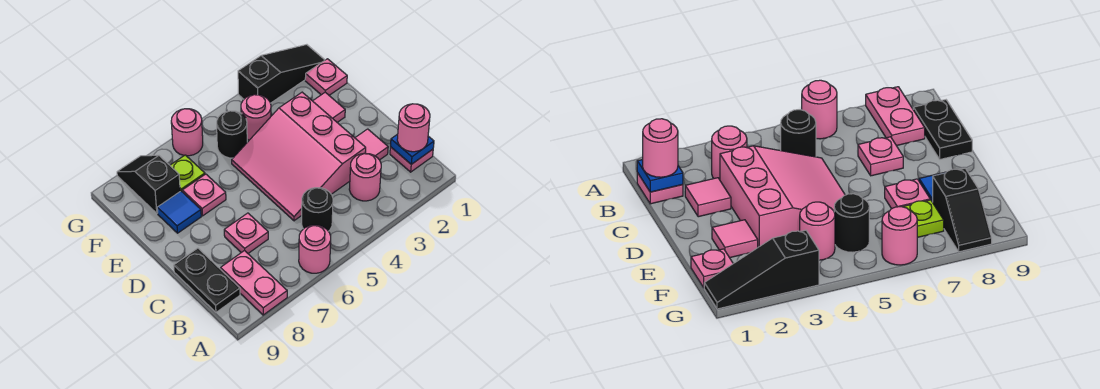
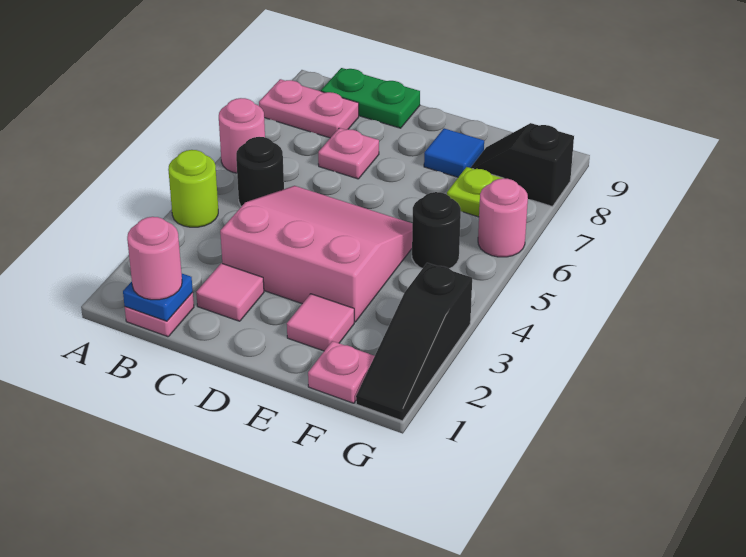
none -> lime round brick A4 level 1
pink round brick B3 level 1 -> none
black plate B9:C9 level 1 -> green plate B9:C9 level 1
pink plate E7 level 1 -> none
pink round brick F4 level 1 -> none
black slope F8:G8 level 1 top F -> black slope F8:G8 level 1 top G

